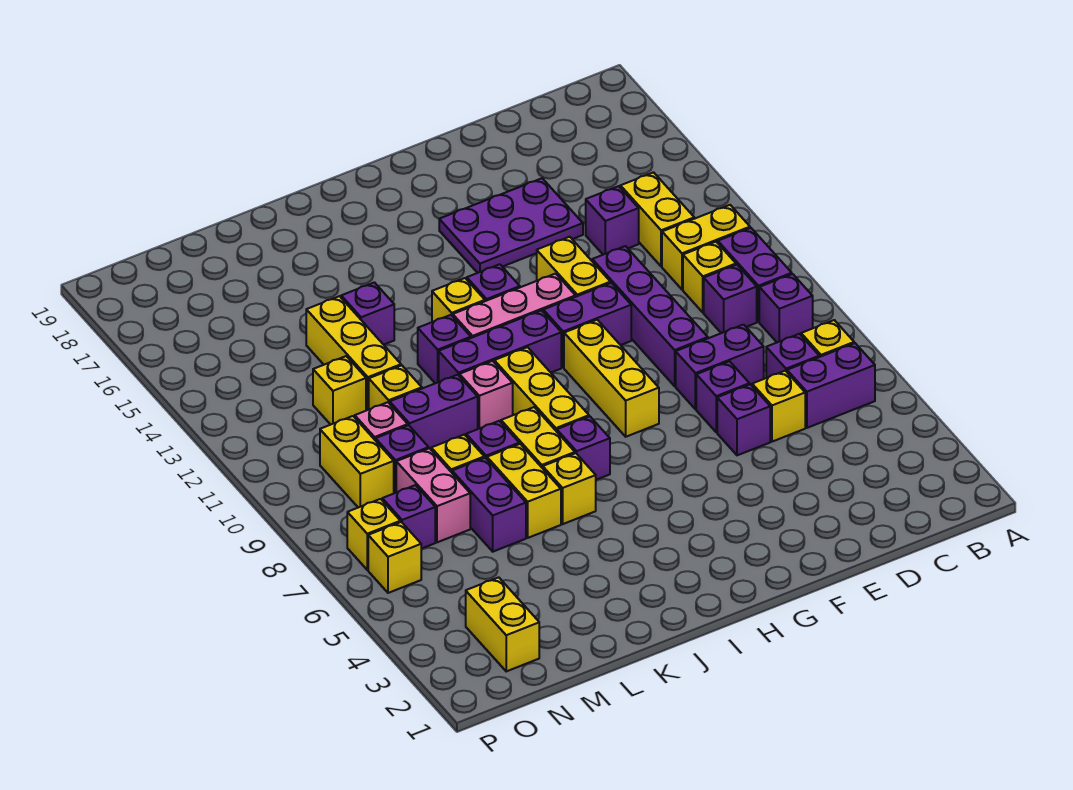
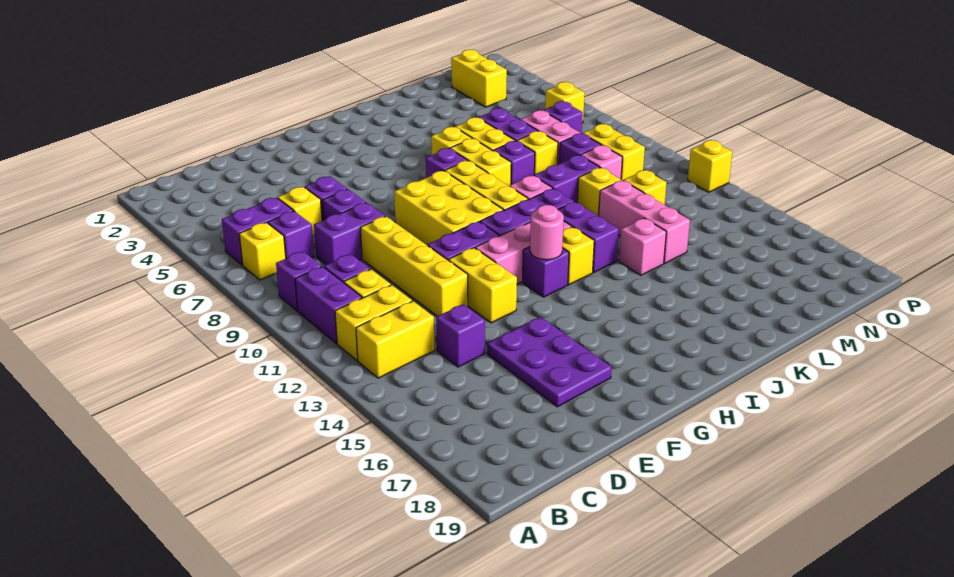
yellow brick C13:C14 level 1 -> yellow brick B13:C13 level 1
purple brick E9:E12 level 1 -> yellow brick E9:E12 level 1
purple plate E15:G16 level 1 -> purple plate E15:F17 level 1
yellow brick G8:G10 level 1 -> yellow brick G8:H10 level 1
none -> pink round brick H13 level 2
purple brick J12 level 1 -> purple brick J12:J13 level 1
purple brick K14 level 1 -> pink brick K14 level 1
yellow brick L12:L14 level 1 -> pink brick L12:L14 level 1
yellow brick O7 level 1 -> yellow brick P12 level 1

